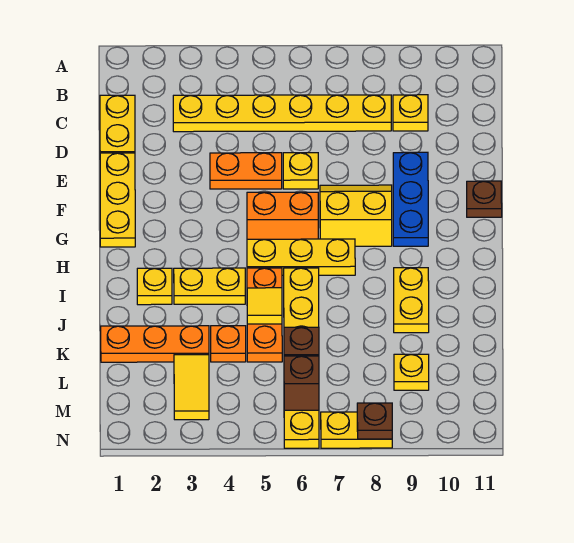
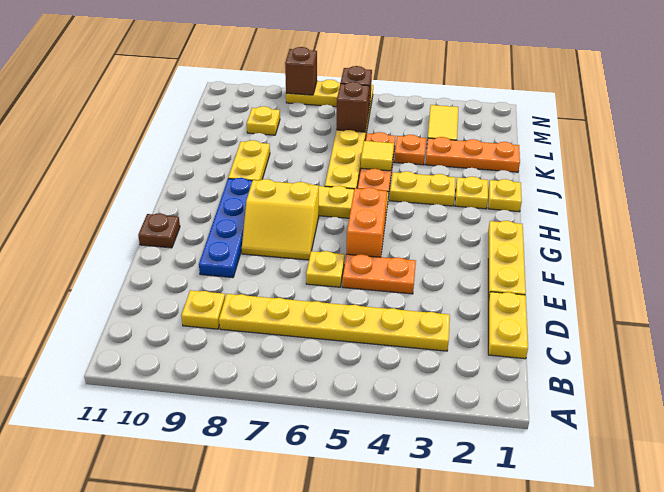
blue plate E9:G9 level 1 -> blue plate E9:H9 level 1
orange brick G5:G6 level 1 -> orange brick F5:G5 level 1
none -> yellow plate I1 level 1
brown plate N8 level 2 -> brown brick N8 level 2

